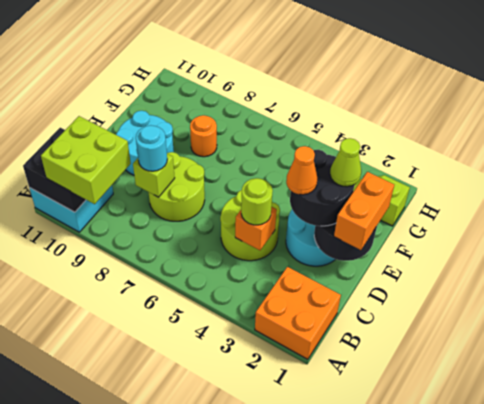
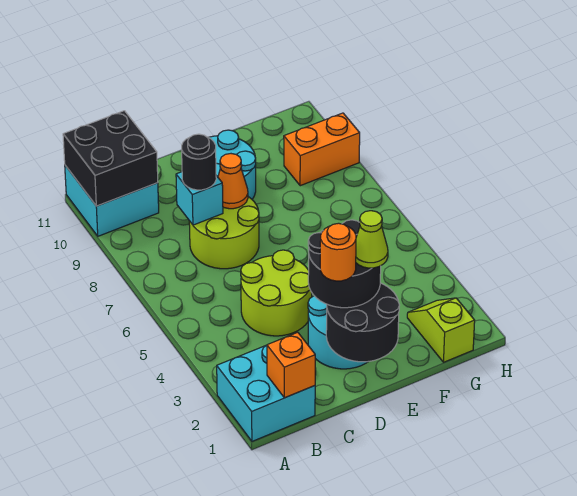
orange brick A1:B2 level 1 -> cyan brick A1:B2 level 1
lime brick A9:B10 level 3 -> none
orange brick C4 level 2 -> orange brick B1 level 2
lime round brick C4 level 3 -> none
lime brick C8 level 2 -> cyan brick C8 level 2
cyan round brick C8 level 3 -> black round brick C8 level 3
orange brick D1:E1 level 3 -> orange brick G9:H9 level 1
orange cone D3 level 4 -> orange cone D8 level 2
orange round brick F8 level 1 -> orange round brick D2 level 4

